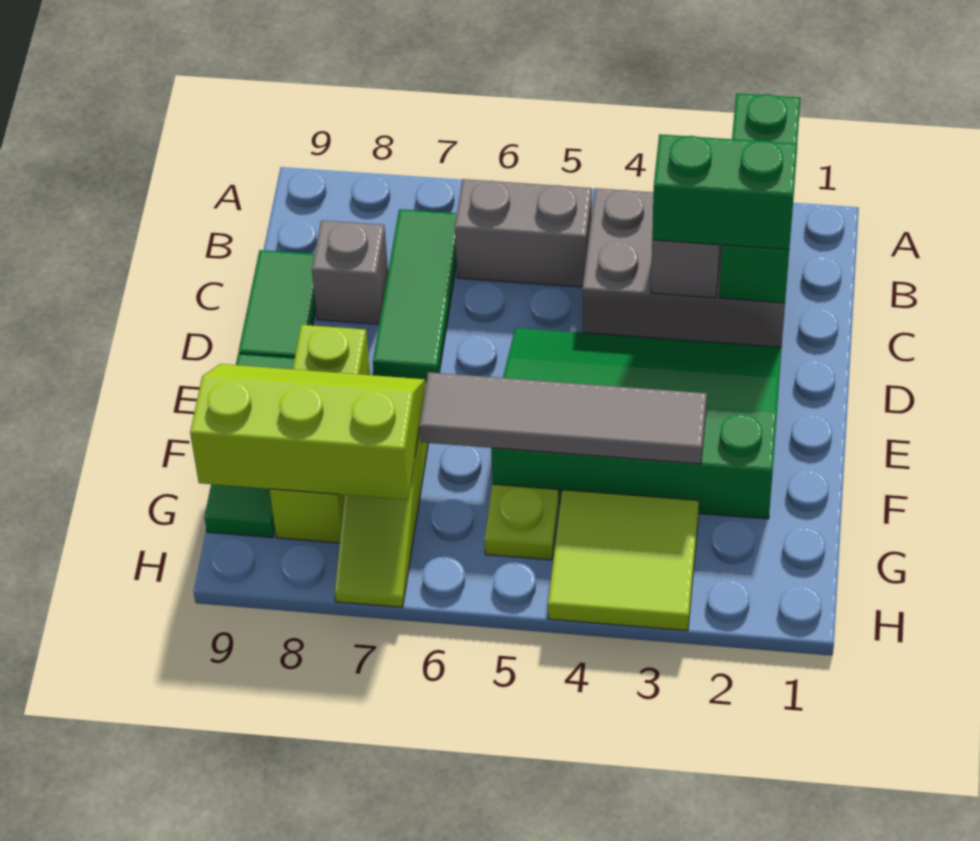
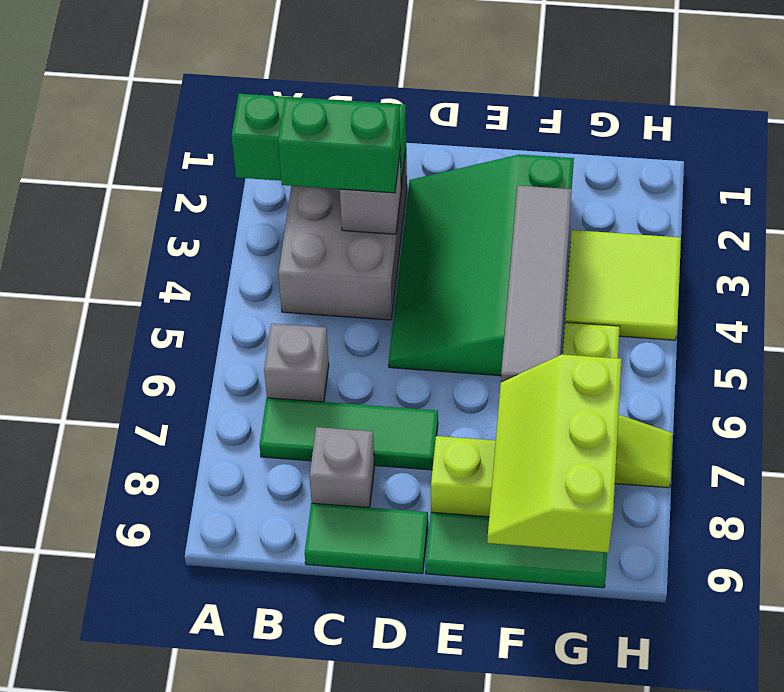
grey brick B5:B6 level 1 -> grey brick B6 level 1
green brick C2:C3 level 3 -> green brick B3:C3 level 3

